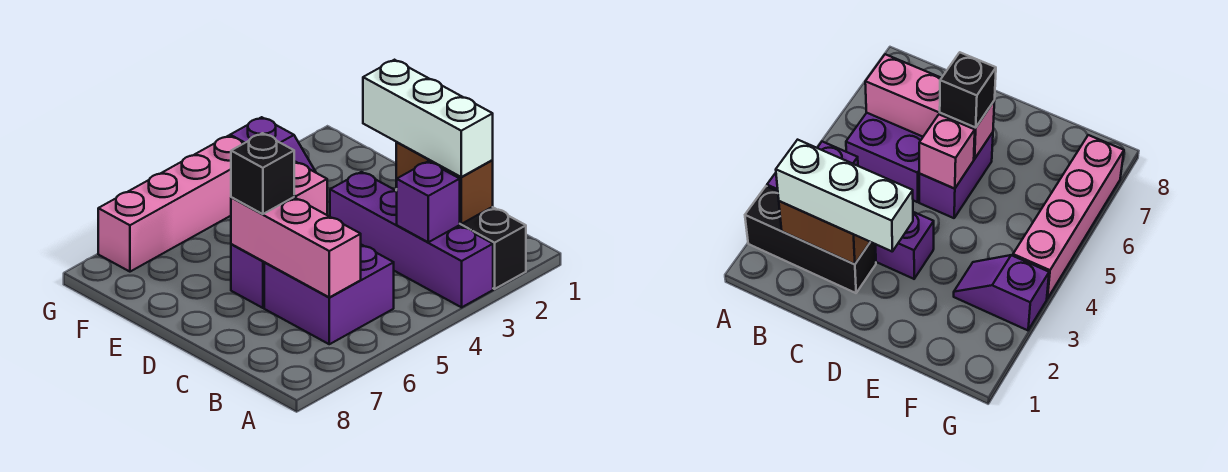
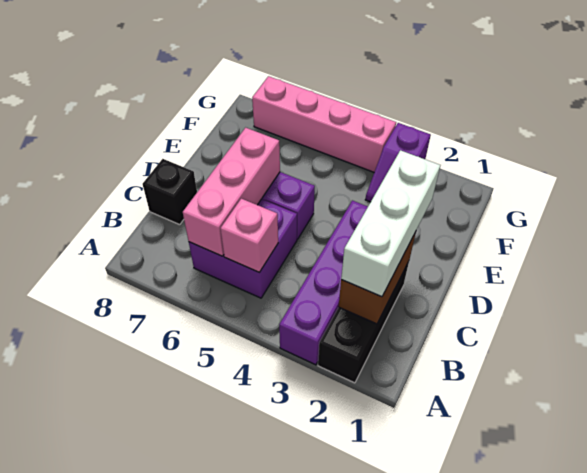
purple brick B3 level 2 -> none
pink brick D5 level 2 -> pink brick B5 level 2
black brick D6 level 3 -> black brick C8 level 1

